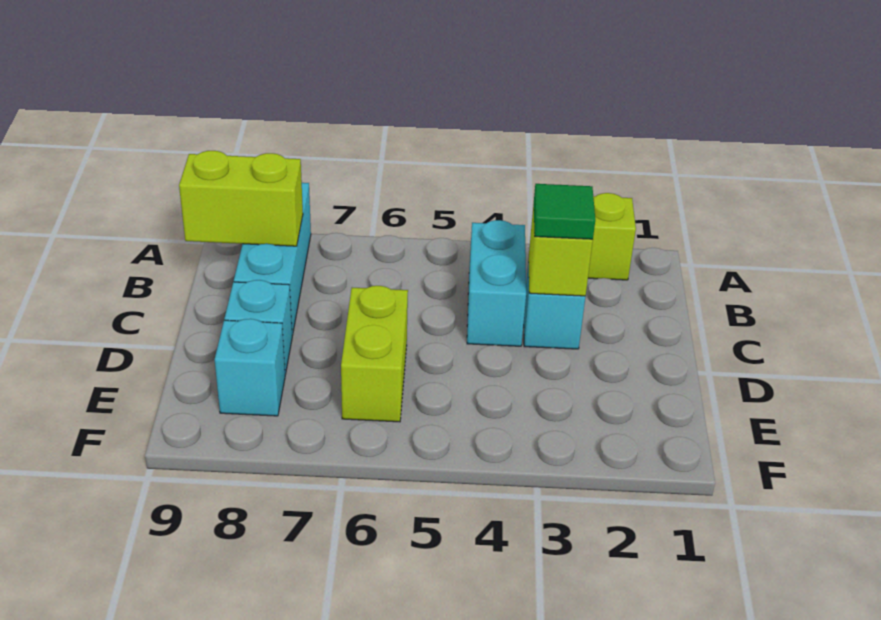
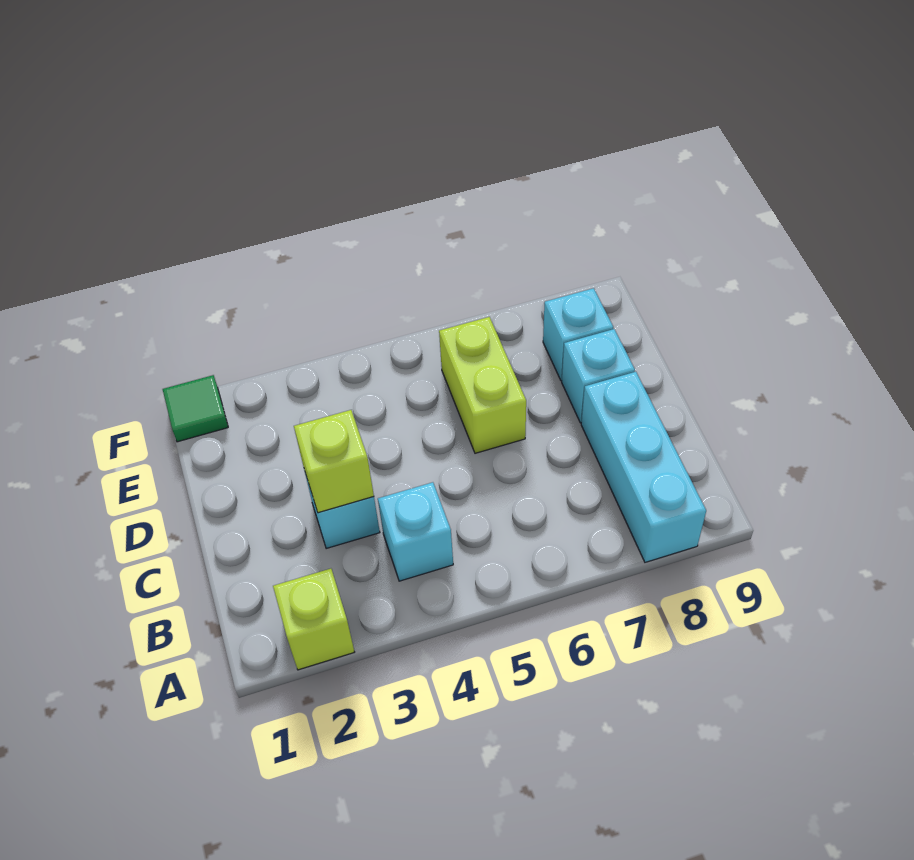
cyan brick B4:C4 level 1 -> cyan brick B4 level 1
lime brick B8:B9 level 2 -> none
green tile C3 level 3 -> green tile F1 level 1

